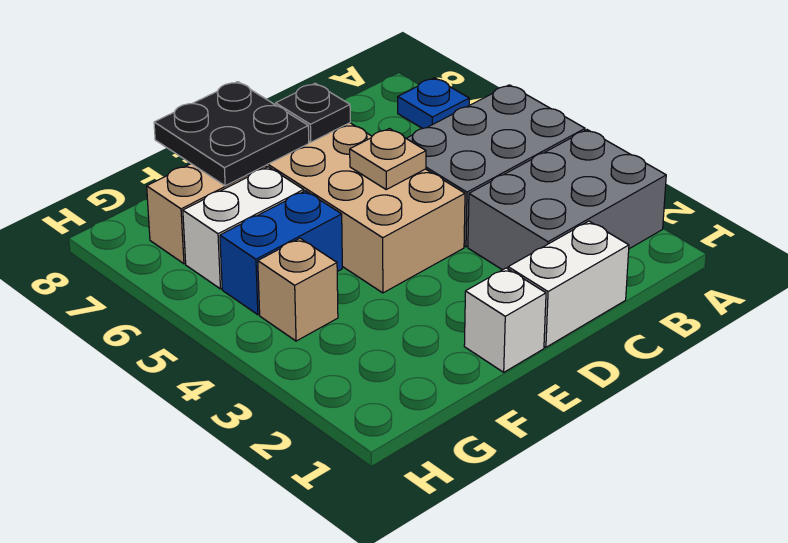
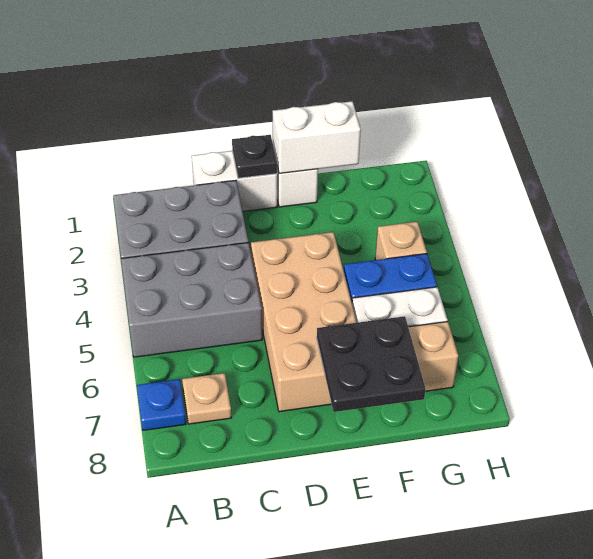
tan plate D5 level 2 -> tan plate B7 level 1
black plate D7 level 2 -> black plate D1 level 2
none -> white brick E1:F1 level 2

